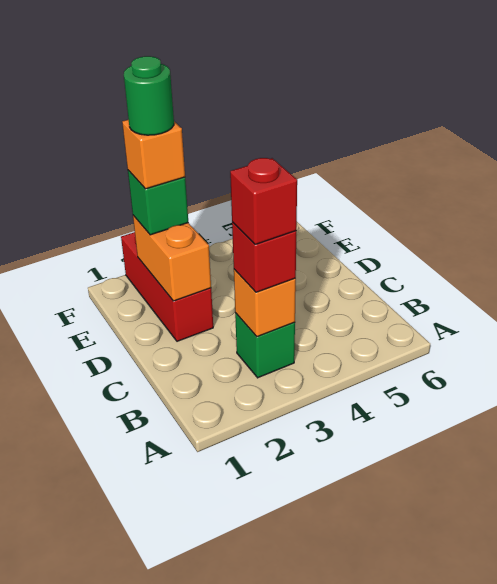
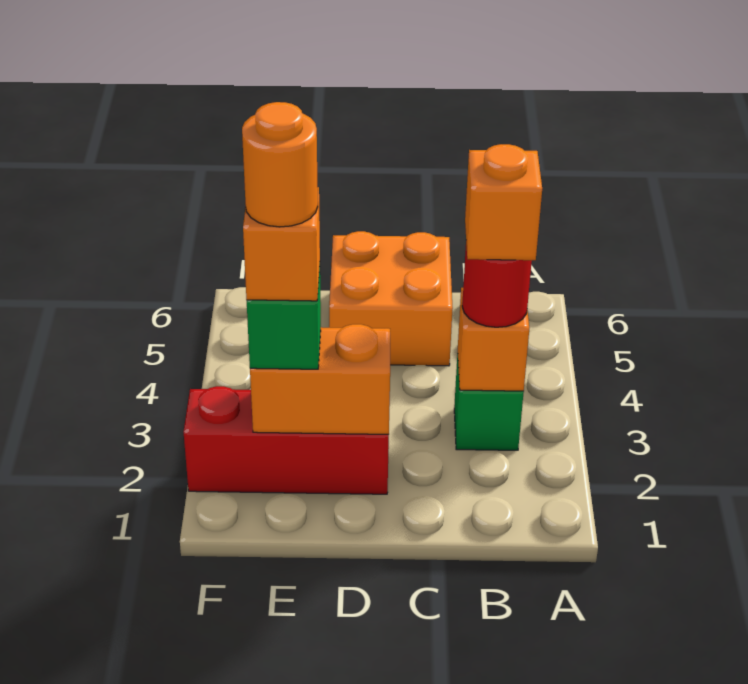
red brick B3 level 3 -> red round brick B3 level 3
red brick B3 level 4 -> orange brick B3 level 4
none -> orange brick C5:D6 level 1
green round brick E2 level 5 -> orange round brick E2 level 5

